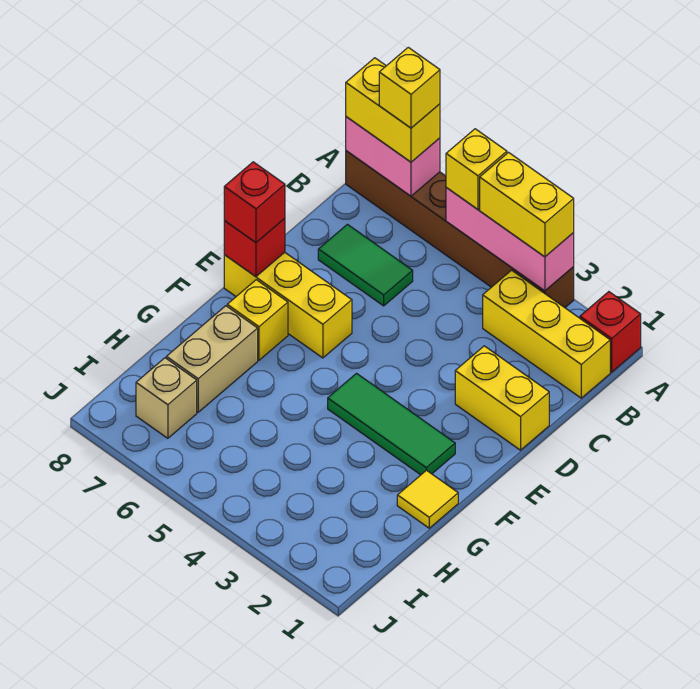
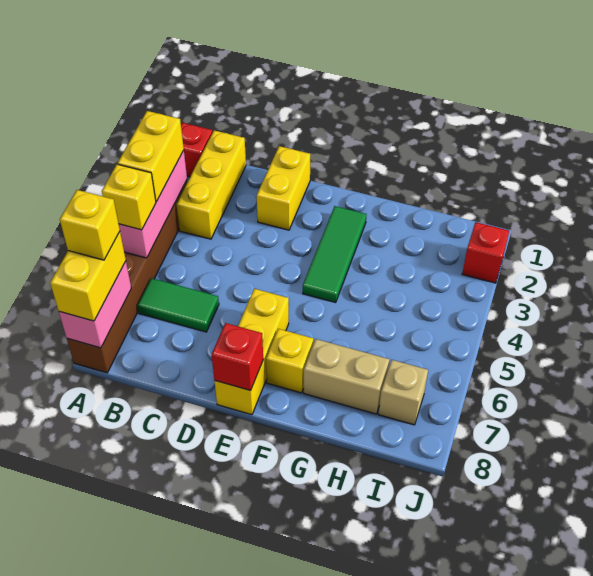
green tile C6:C7 level 1 -> green tile B6:C6 level 1
red brick E8 level 3 -> red brick J2 level 1
yellow tile G1 level 1 -> none

